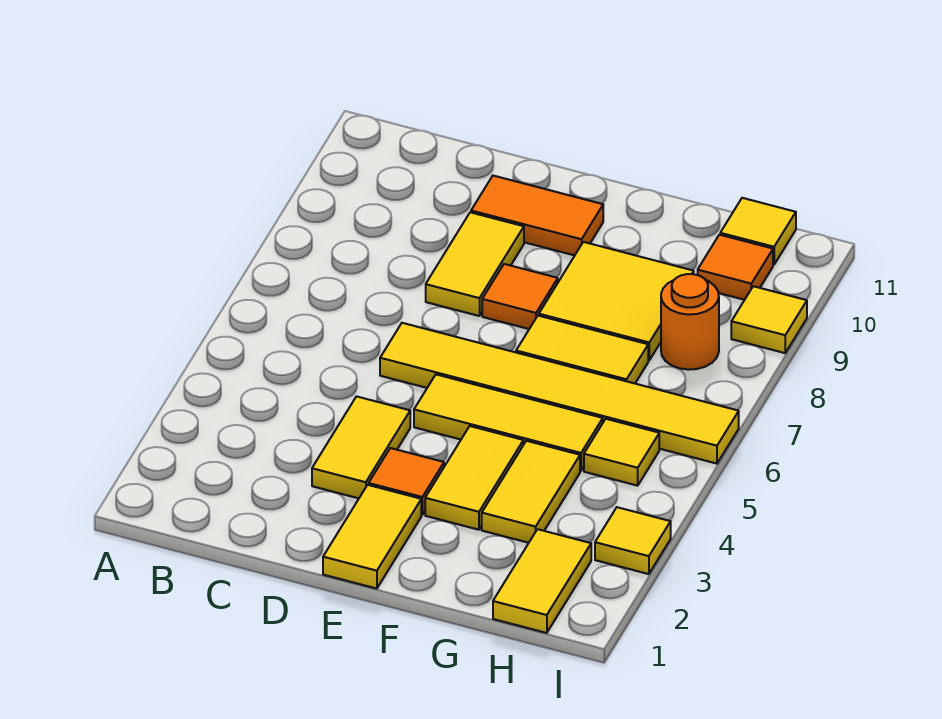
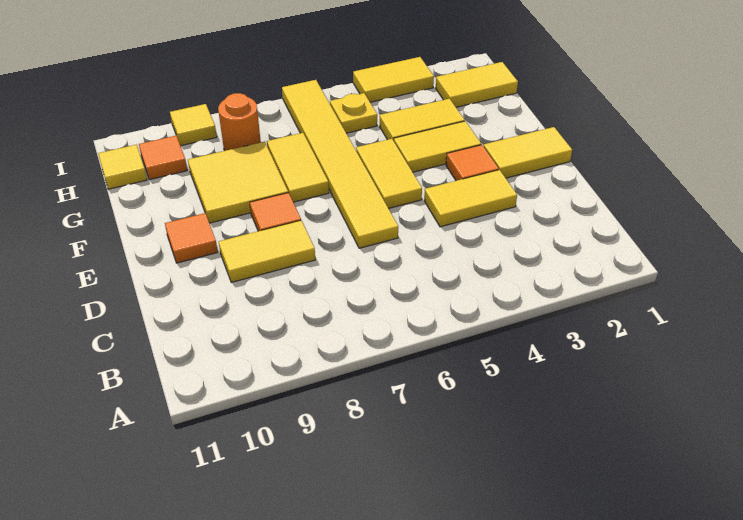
orange tile D10:E10 level 1 -> orange tile E10 level 1
yellow tile E5:G5 level 1 -> yellow tile E5:F5 level 1
yellow tile H5 level 1 -> yellow plate H5 level 1
yellow tile I3 level 1 -> yellow tile I3:I4 level 1

